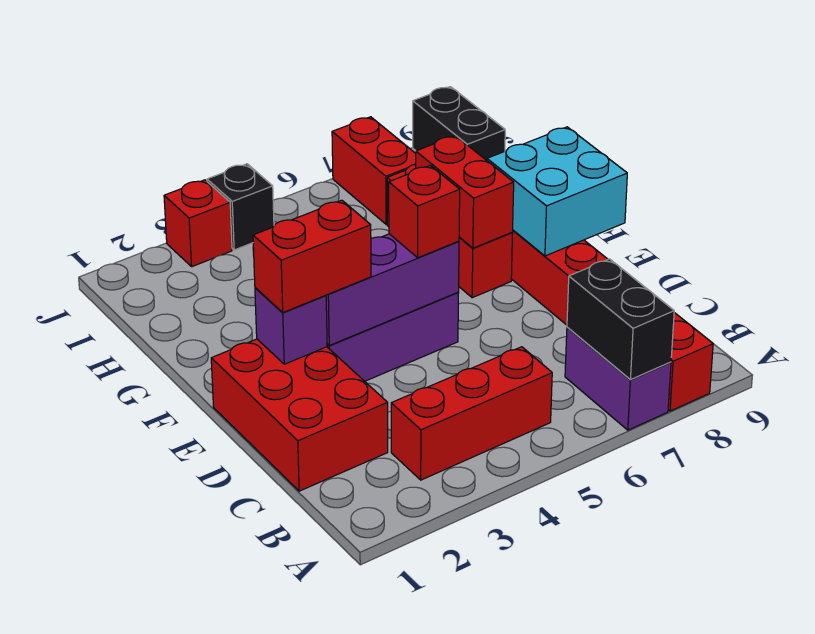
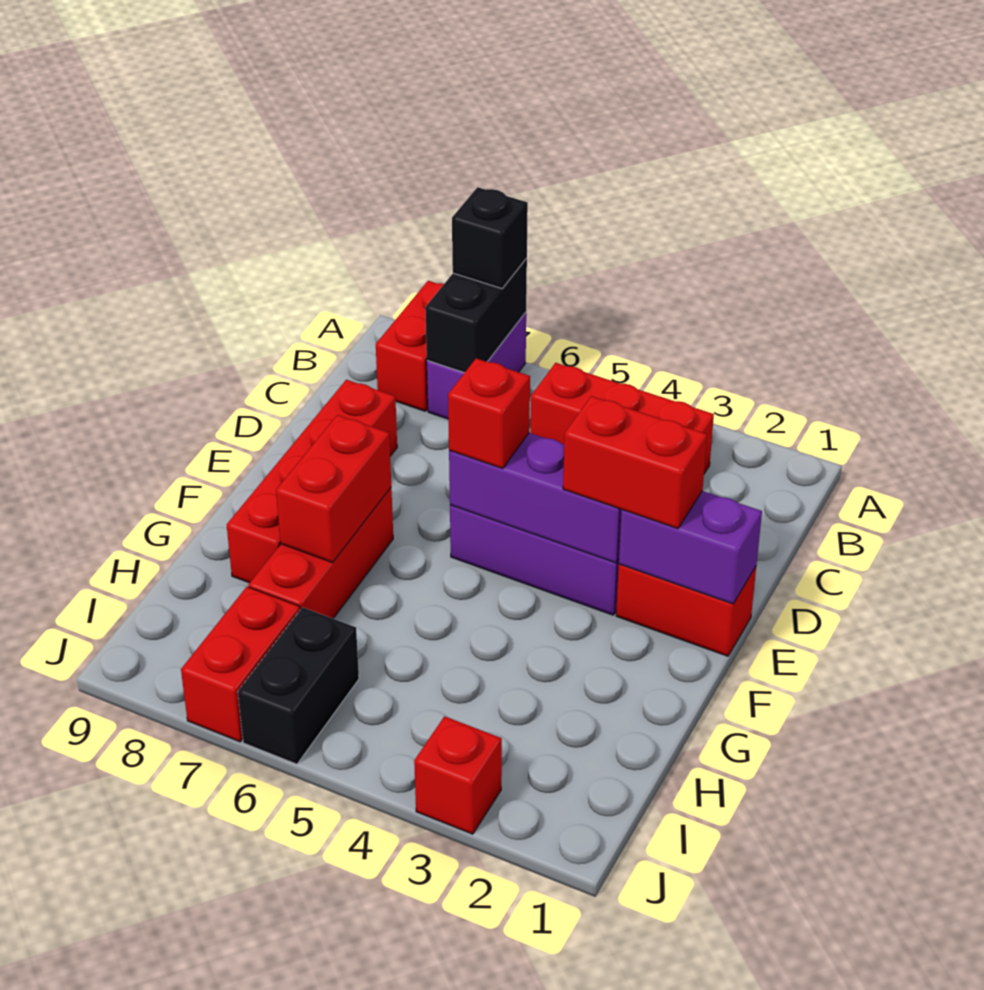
red brick C1:E2 level 1 -> red brick E1:E2 level 1
purple brick E2 level 2 -> purple brick E1:E2 level 2
cyan brick E8:F9 level 2 -> none
black brick I9:J9 level 1 -> black brick I6:J6 level 1
black brick J4 level 1 -> black brick A7 level 3

